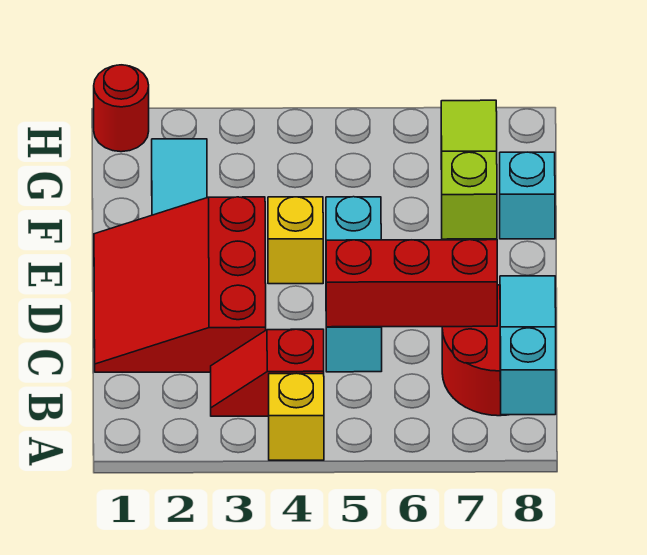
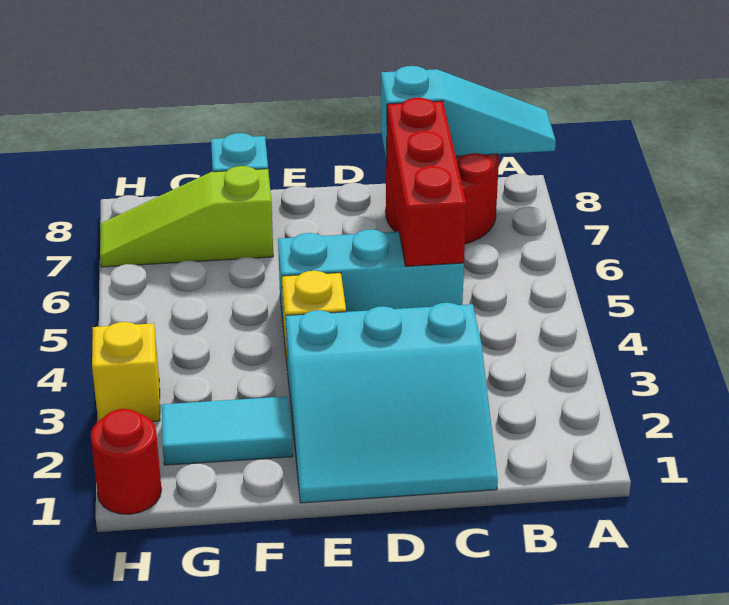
yellow brick A4 level 1 -> yellow brick H3 level 1
cyan slope A8:C8 level 2 top A -> cyan slope A8:C8 level 2 top C
red slope B3:B4 level 1 top 4 -> none
red slope C1:E3 level 1 top 3 -> cyan slope C1:E3 level 1 top 3

